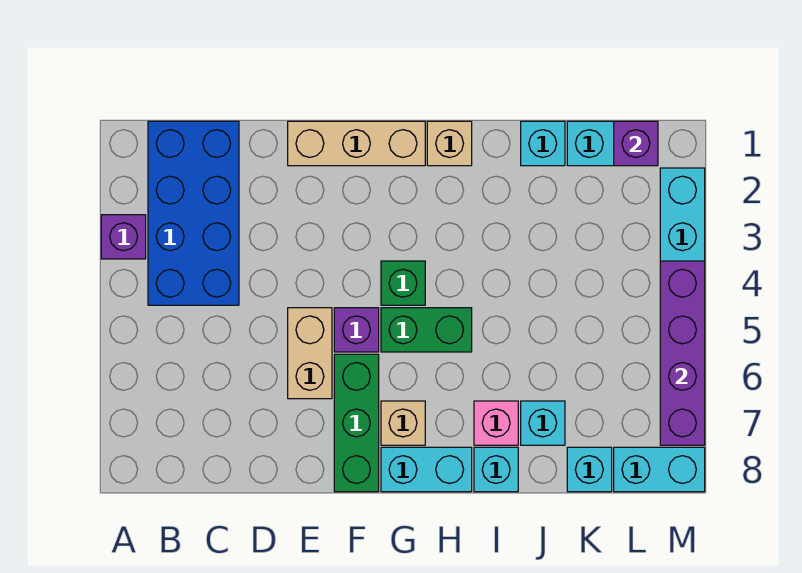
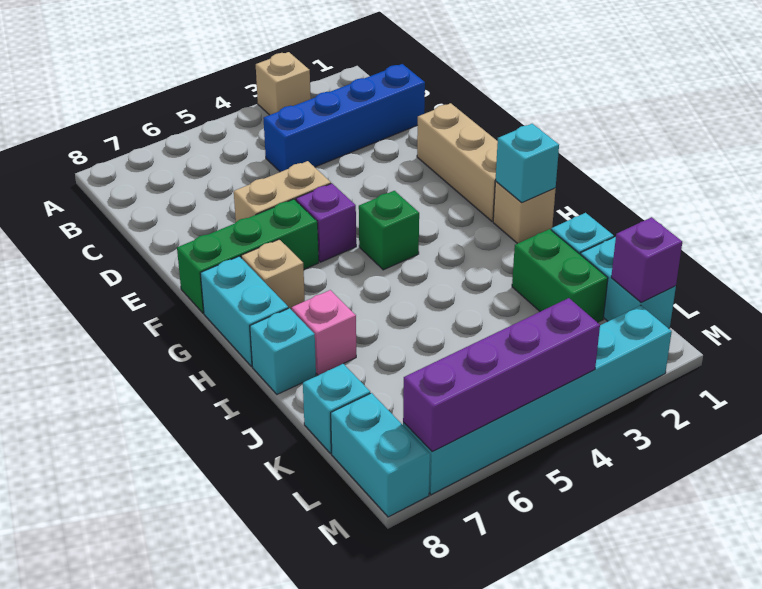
purple brick A3 level 1 -> tan brick A3 level 1
blue brick B1:C4 level 1 -> blue brick C1:C4 level 1
green brick G5:H5 level 1 -> green brick J2:K2 level 1
cyan brick J7 level 1 -> cyan brick H1 level 2

